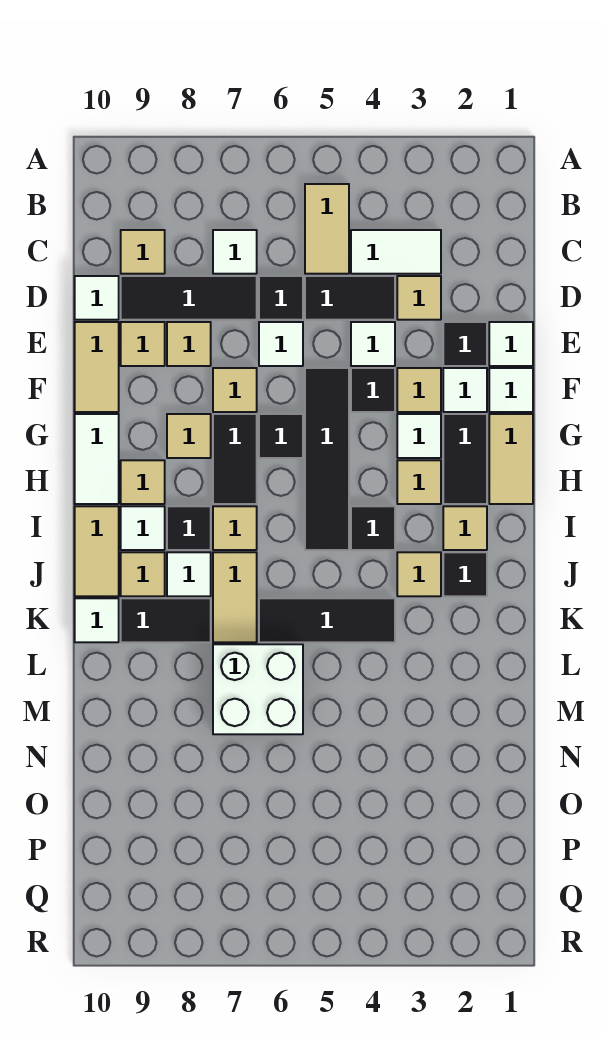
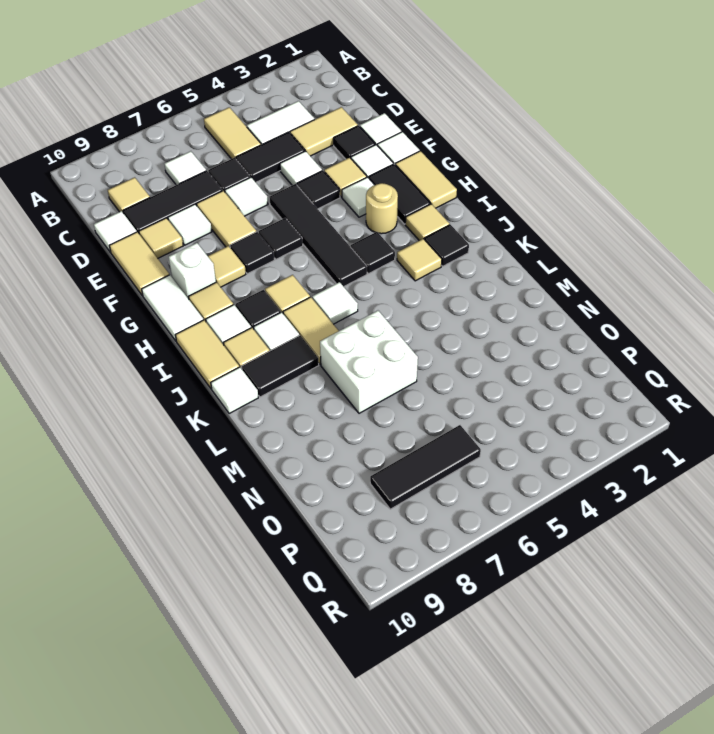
tan tile D3 level 1 -> tan tile D2:D3 level 1
tan tile E8 level 1 -> white tile E8 level 1
tan tile F7 level 1 -> tan tile E7:F7 level 1
black tile G7:H7 level 1 -> black tile G7 level 1
none -> white brick G9 level 1
tan tile H3 level 1 -> tan round brick H3 level 1
none -> white tile J6 level 1
black tile K4:K6 level 1 -> black tile P6:P8 level 1

